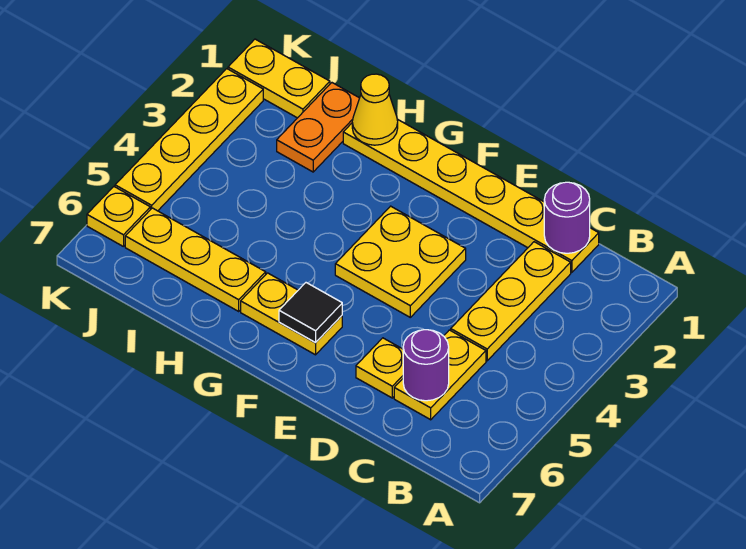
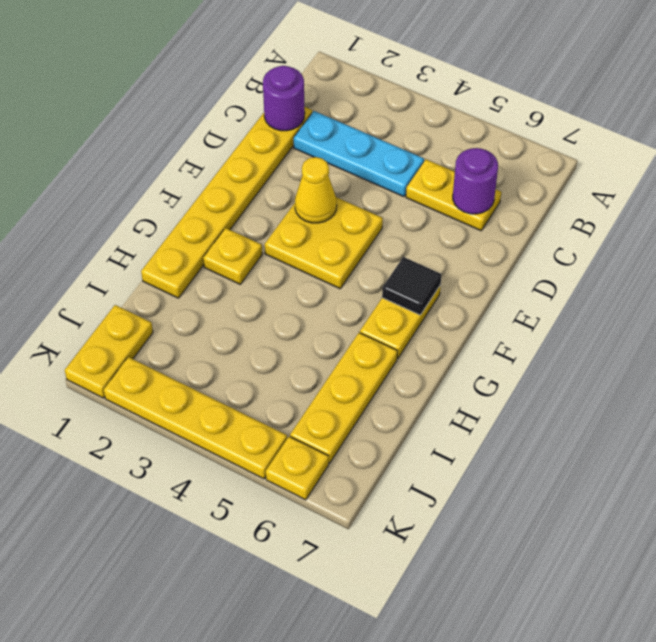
yellow plate C2:C4 level 1 -> cyan plate C2:C4 level 1
yellow plate D6 level 1 -> yellow plate G2 level 1
yellow cone H1 level 2 -> yellow cone E3 level 2
orange plate I1:I2 level 1 -> none

